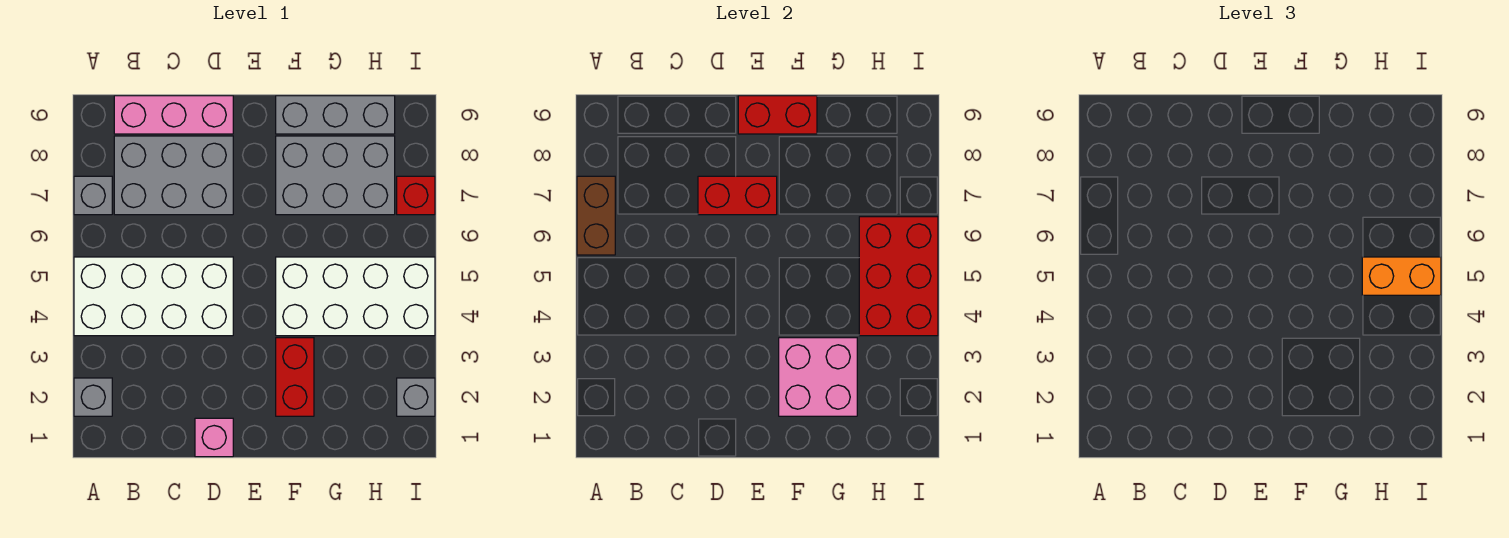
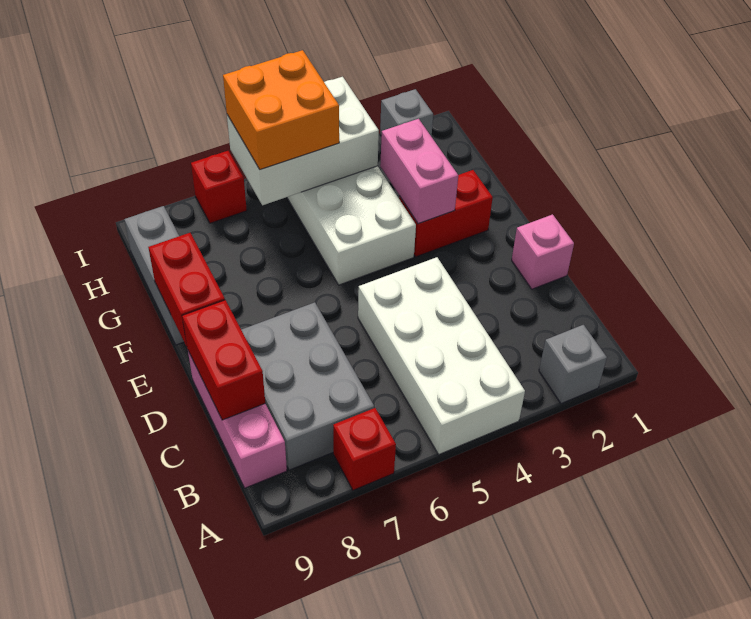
brown brick A6:A7 level 2 -> none
grey brick A7 level 1 -> red brick A7 level 1
red brick D7:E7 level 2 -> red brick C9:D9 level 2
pink brick F2:G3 level 2 -> pink brick F3:G3 level 2
grey brick F7:H8 level 1 -> none
red brick H4:I6 level 2 -> white brick H4:I6 level 2
orange brick H5:I5 level 3 -> orange brick H5:I6 level 3

